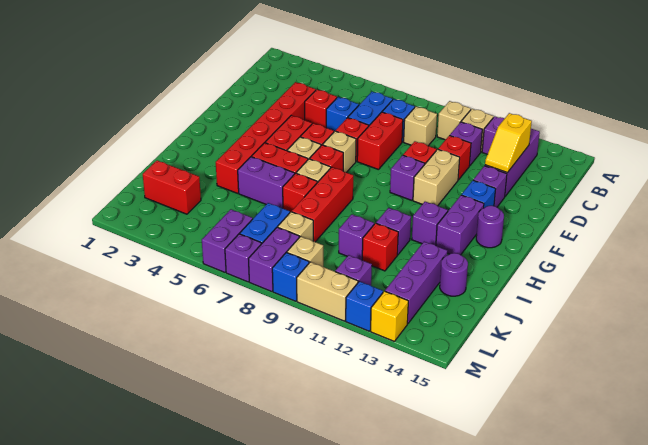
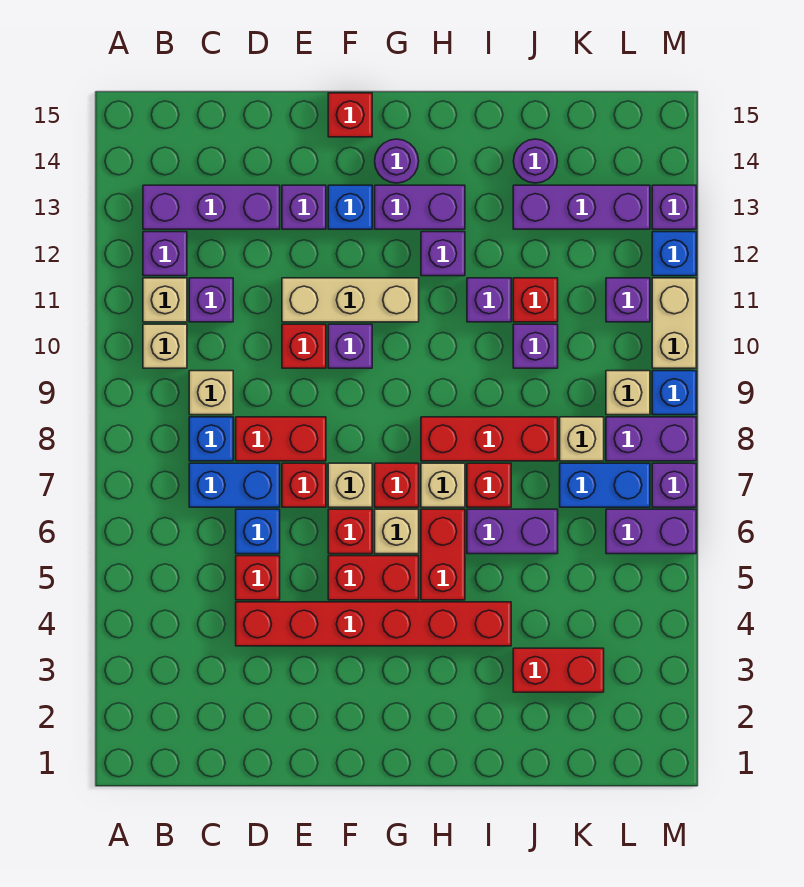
yellow slope C13:D13 level 2 top C -> none
red brick D11 level 1 -> red brick F15 level 1
tan brick E11:F11 level 1 -> tan brick E11:G11 level 1
purple brick I5:I6 level 1 -> purple brick I6:J6 level 1
red brick K2:K3 level 1 -> red brick J3:K3 level 1
yellow brick M13 level 1 -> purple brick M13 level 1

